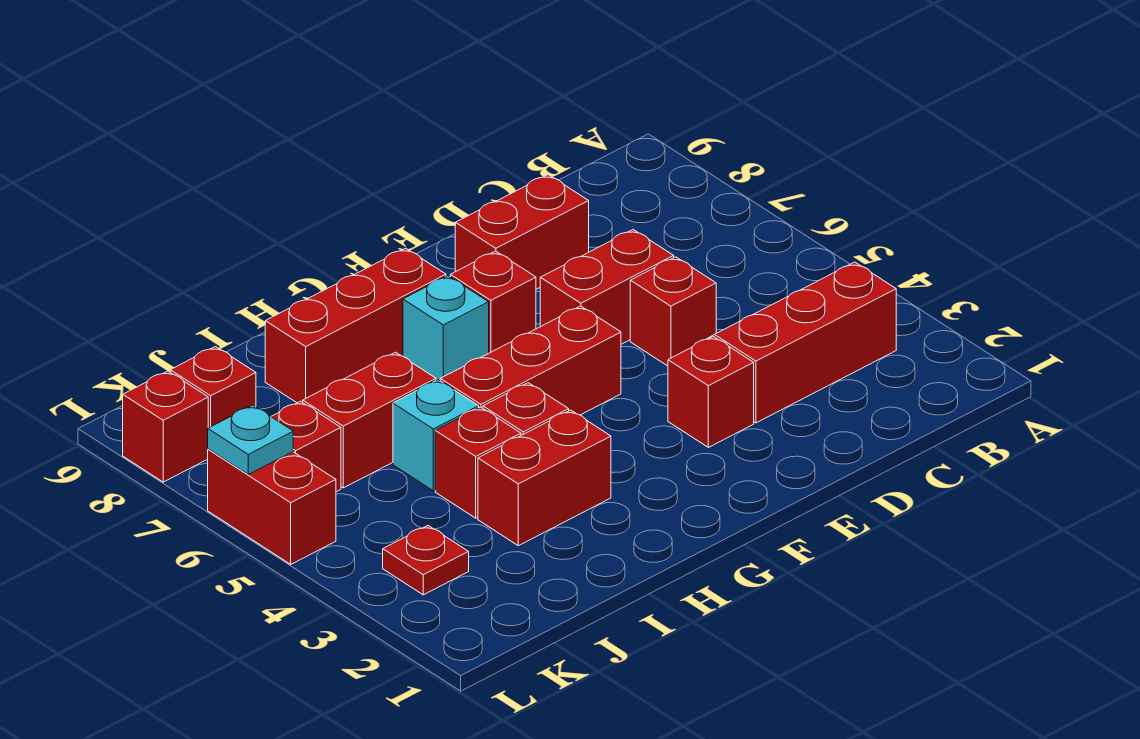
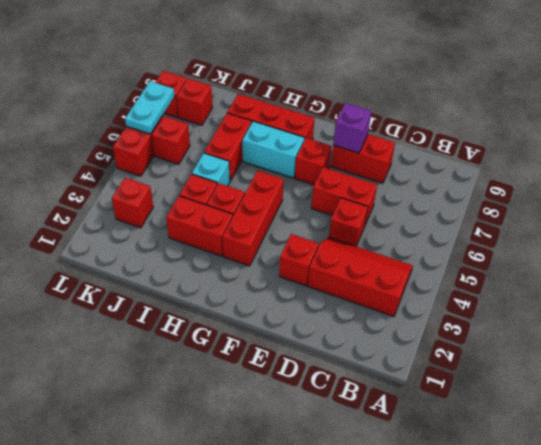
none -> purple brick E8 level 2
red brick F5:H5 level 1 -> red brick G3:G5 level 1
cyan brick G7 level 1 -> cyan brick G7:H7 level 1
red brick I6:J6 level 1 -> red brick I6:I7 level 1
red plate K3 level 1 -> red brick K3 level 1
cyan plate L6 level 2 -> cyan plate L6:L7 level 2

